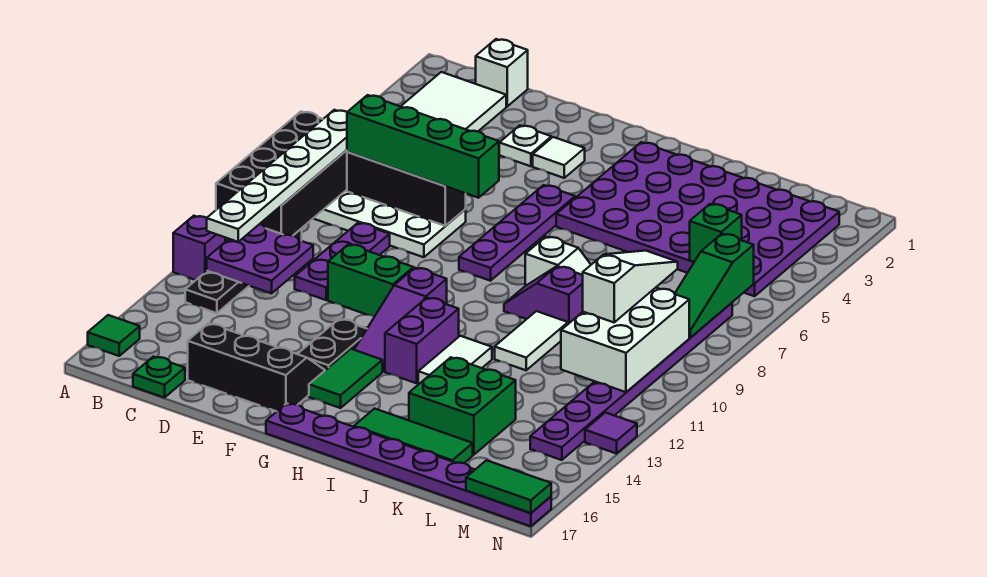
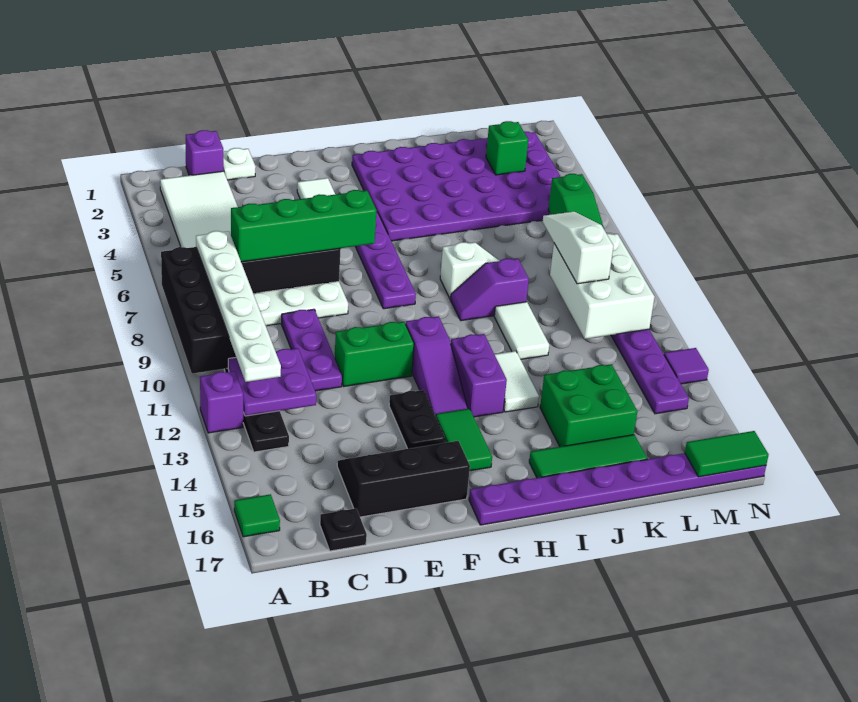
white brick C1 level 1 -> purple brick C1 level 1
green plate C17 level 1 -> black plate C17 level 1
white plate E3 level 1 -> white plate D1 level 1
green brick L5 level 2 -> green brick L3 level 2

